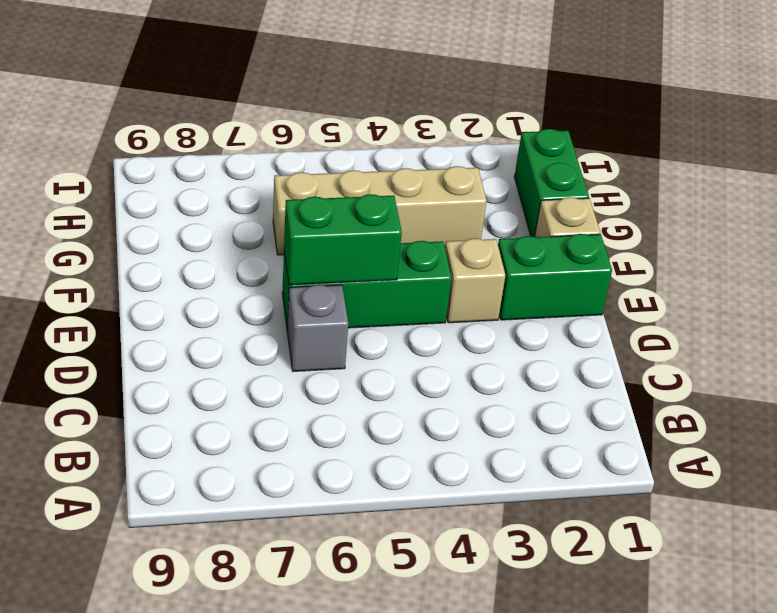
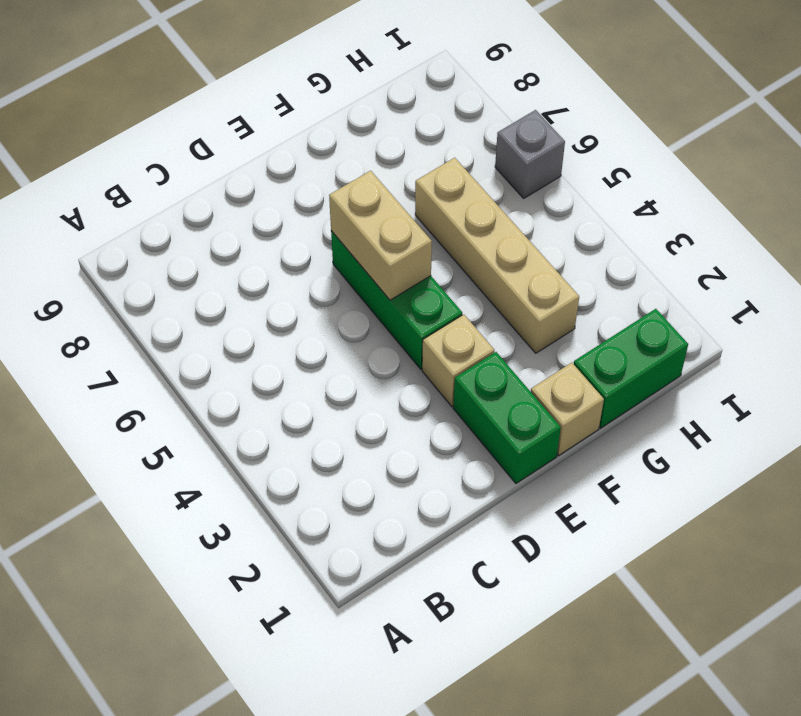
grey brick D6 level 1 -> grey brick I6 level 1
green brick E5:E6 level 2 -> tan brick E5:E6 level 2

